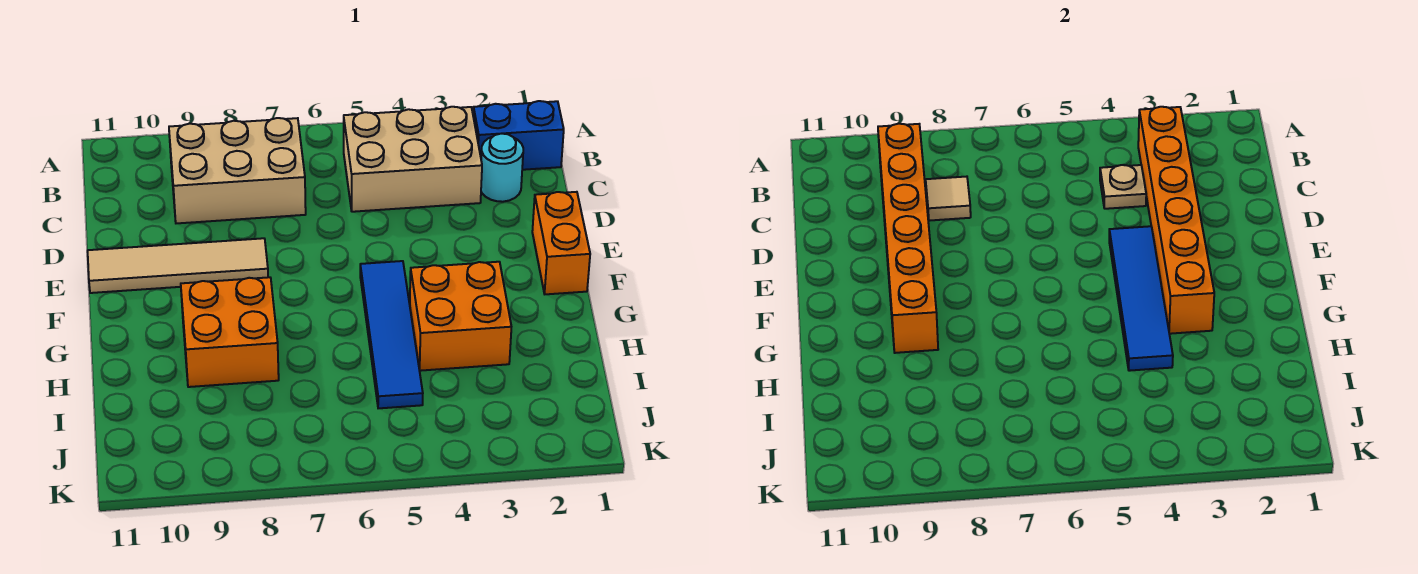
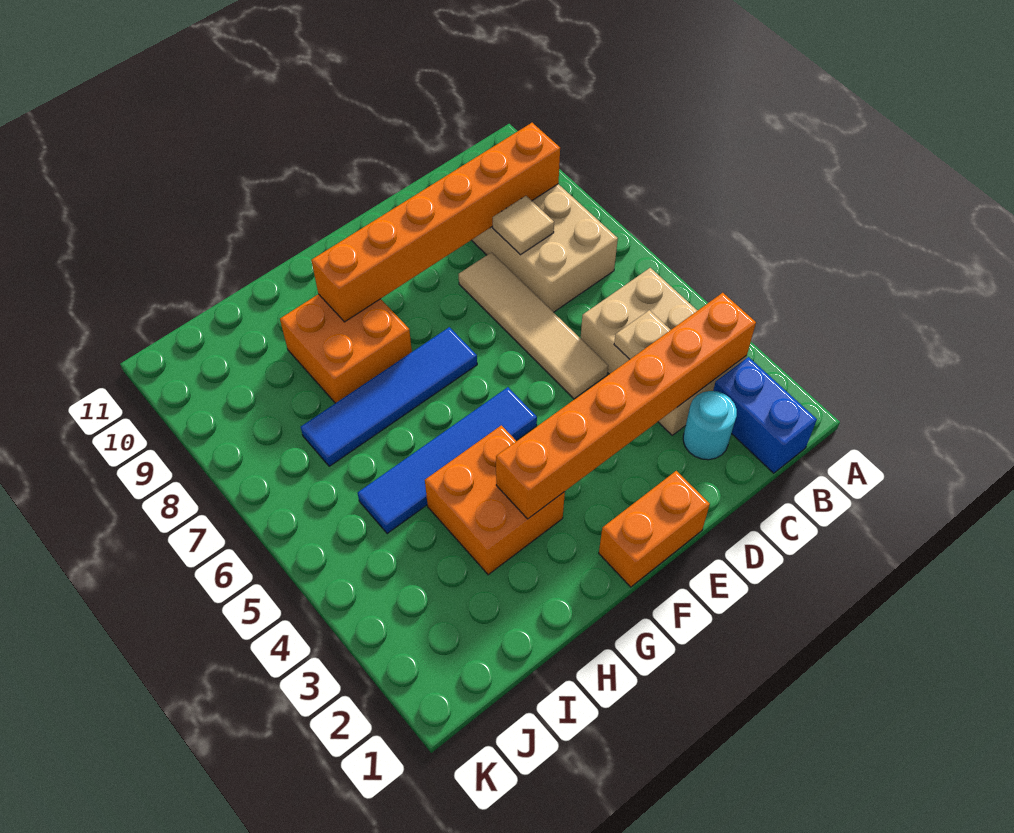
blue tile E4:H4 level 2 -> blue tile F7:I7 level 1
tan tile E8:E11 level 1 -> tan tile D5:D8 level 1

